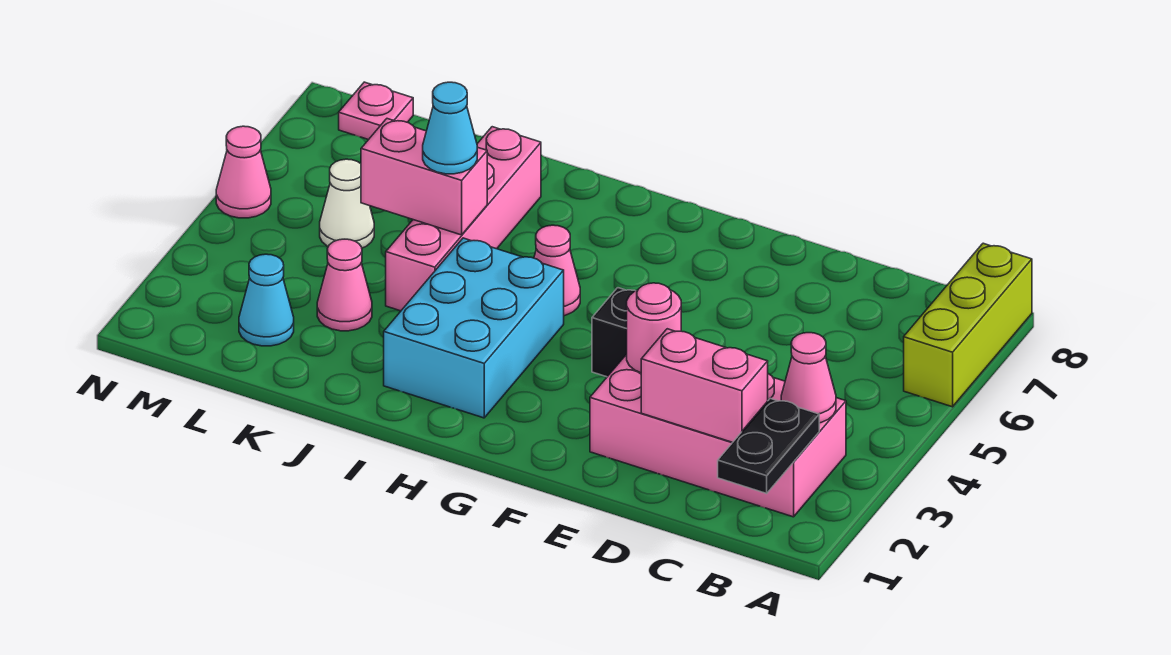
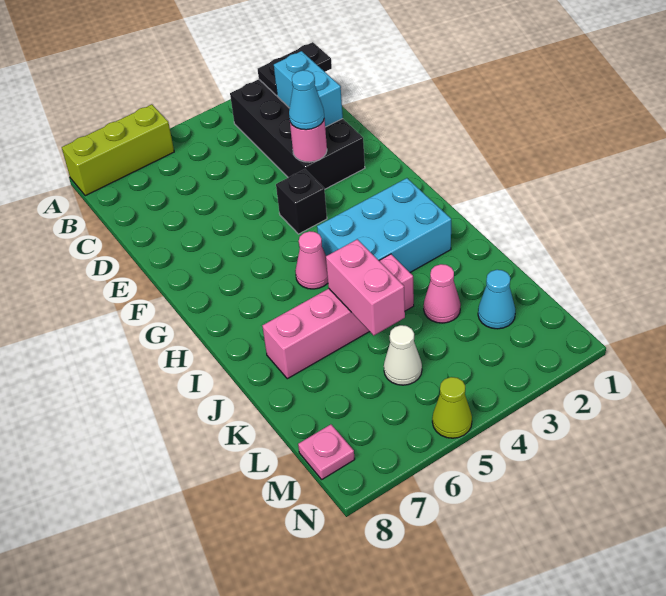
pink brick B2:E3 level 1 -> black brick B2:E3 level 1
pink cone B3 level 2 -> none
pink brick C2:D2 level 2 -> cyan brick C2:D2 level 2
cyan cone J5 level 3 -> cyan cone E3 level 3
pink cone N5 level 1 -> lime cone N5 level 1

